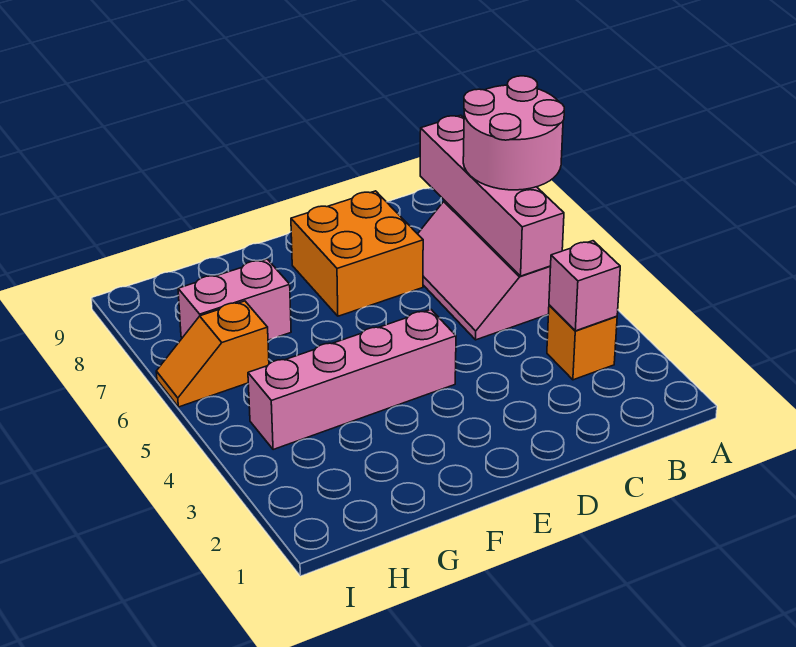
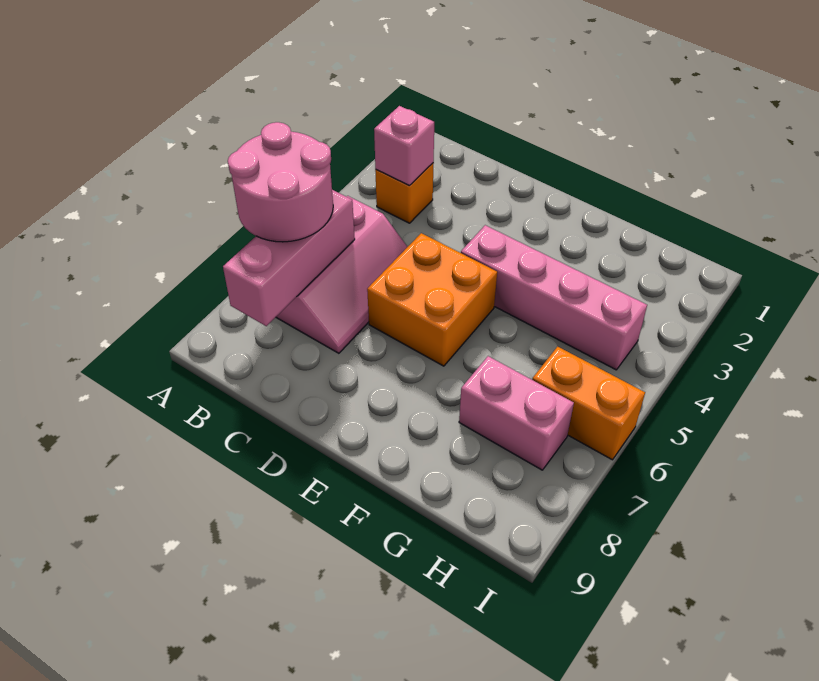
pink brick B5:B8 level 2 -> pink brick B6:B8 level 2
orange brick D7:E8 level 1 -> orange brick D5:E6 level 1
orange slope H6:I6 level 1 top H -> orange brick H6:I6 level 1

